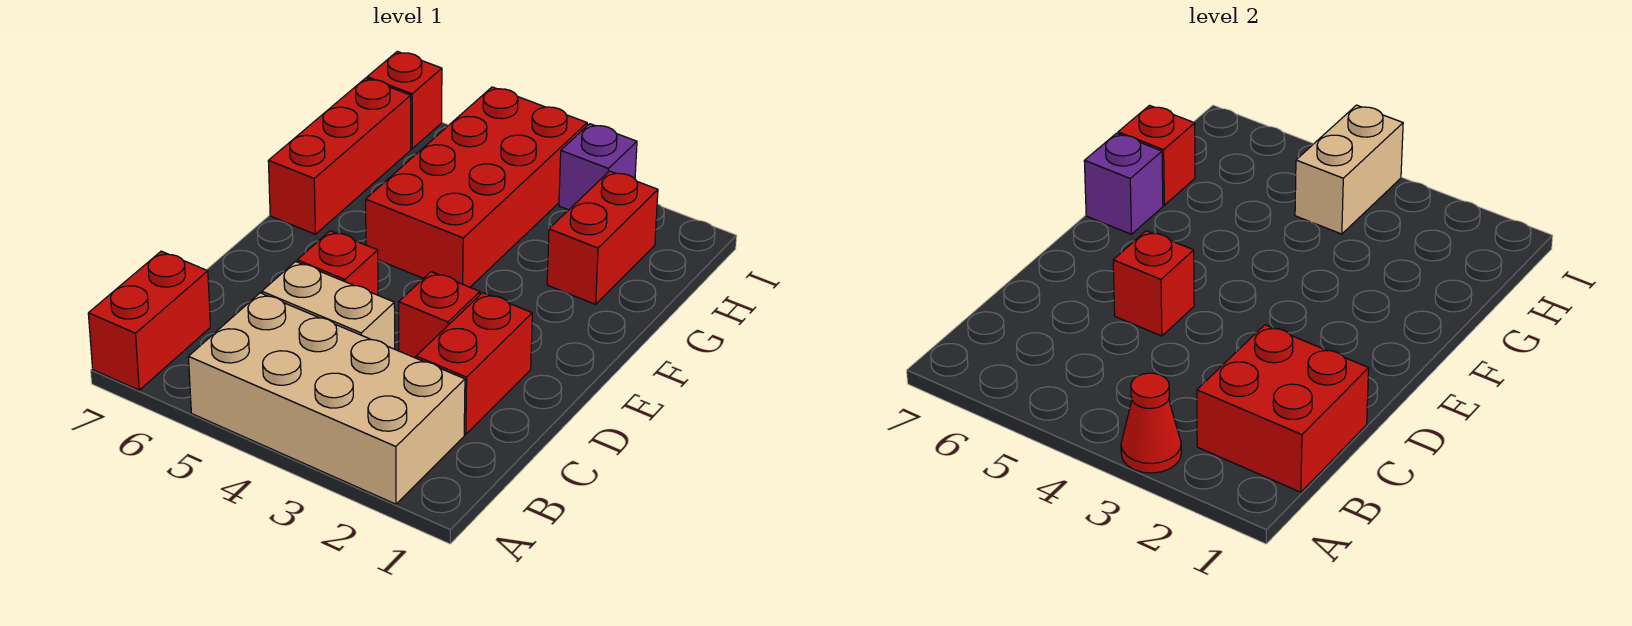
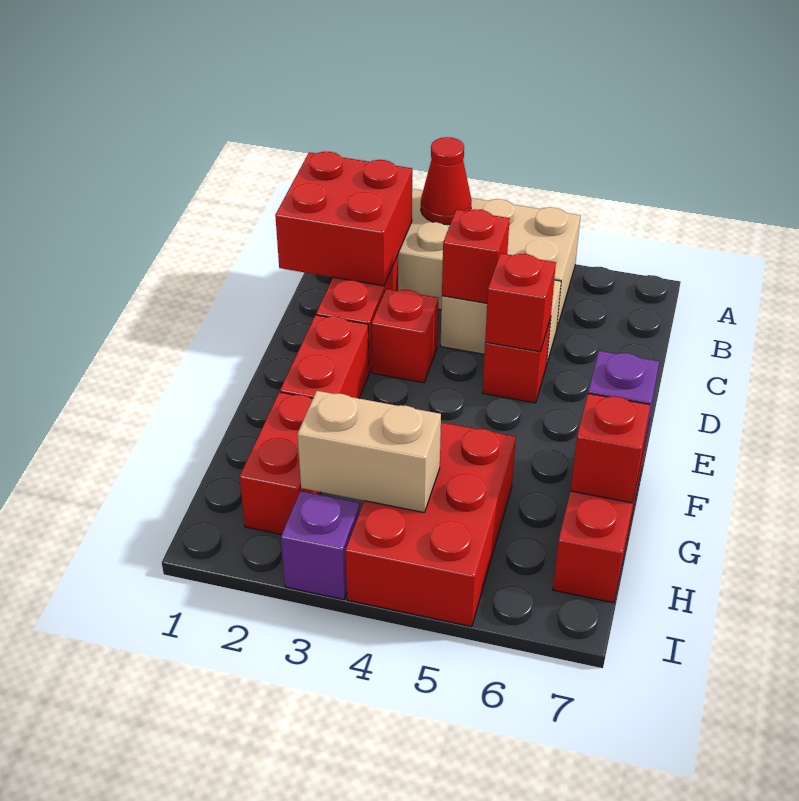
red brick A7:B7 level 1 -> red brick E2:F2 level 1
red brick F4:I5 level 1 -> red brick G4:I5 level 1
tan brick H4:I4 level 2 -> tan brick H3:H4 level 2
red brick I7 level 1 -> red brick C4 level 2

